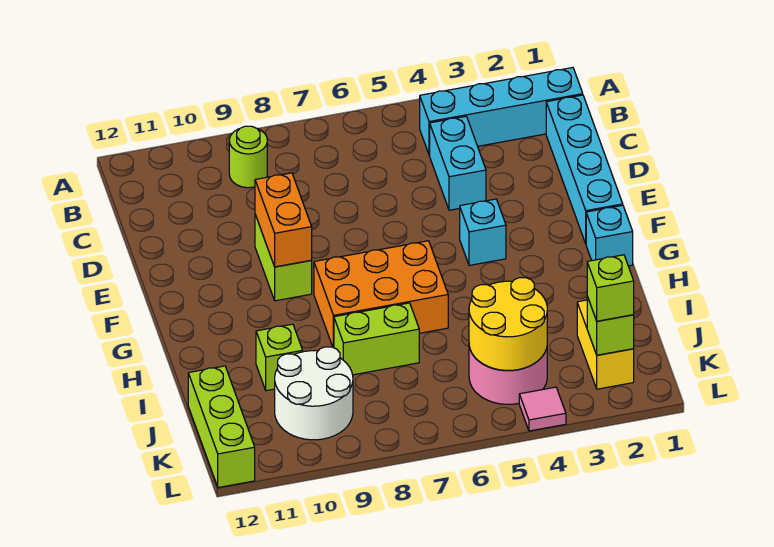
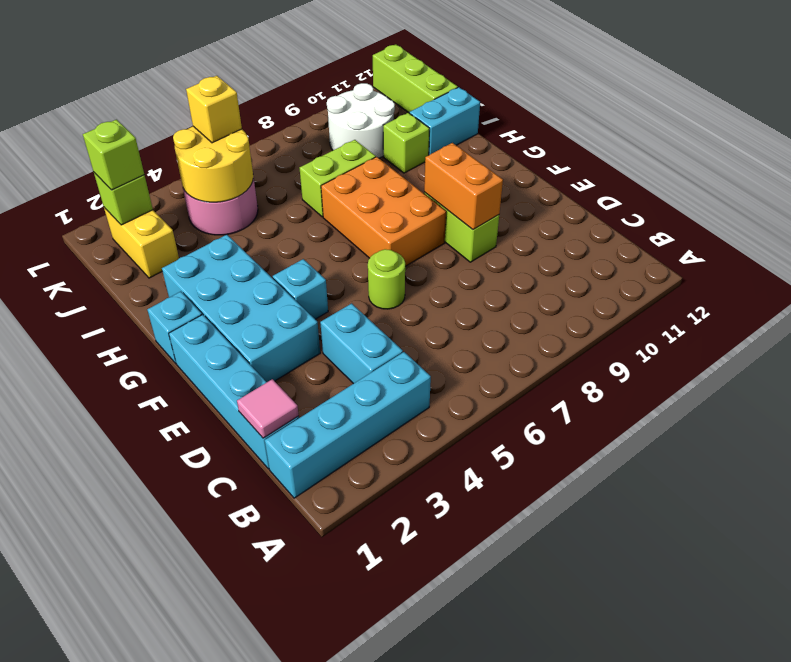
lime round brick B9 level 1 -> lime round brick E6 level 1
none -> cyan brick E2:H3 level 1
orange brick G6:H8 level 1 -> orange brick F7:H8 level 1
none -> cyan brick I11:I12 level 1
none -> yellow brick K5 level 3
pink tile L4 level 1 -> pink tile C1 level 2

